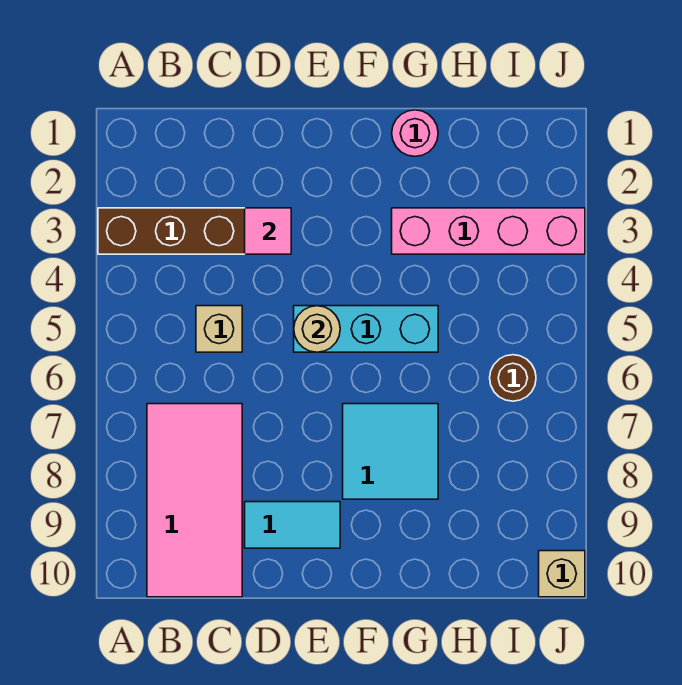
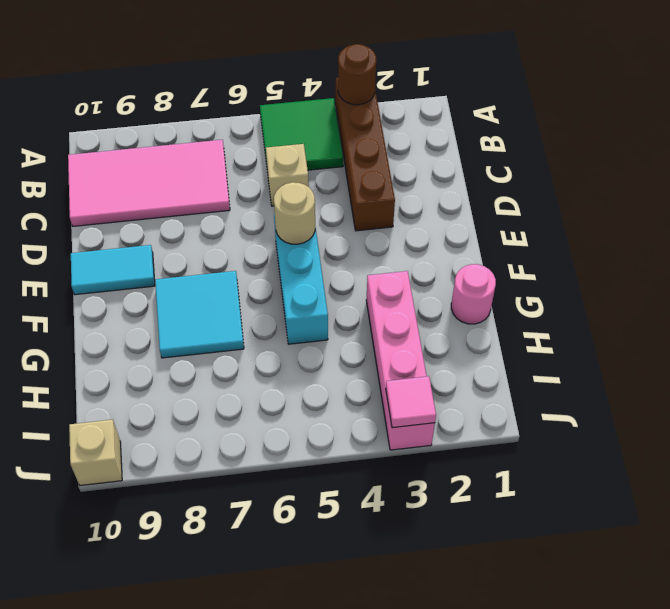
none -> green tile A4:B5 level 1
pink tile D3 level 2 -> pink tile J3 level 2
cyan tile D9:E9 level 1 -> cyan tile E9:E10 level 1
brown round brick I6 level 1 -> brown round brick A3 level 2

